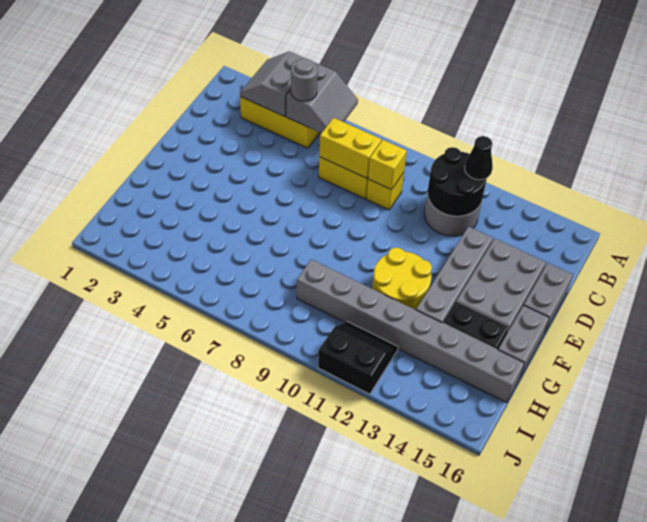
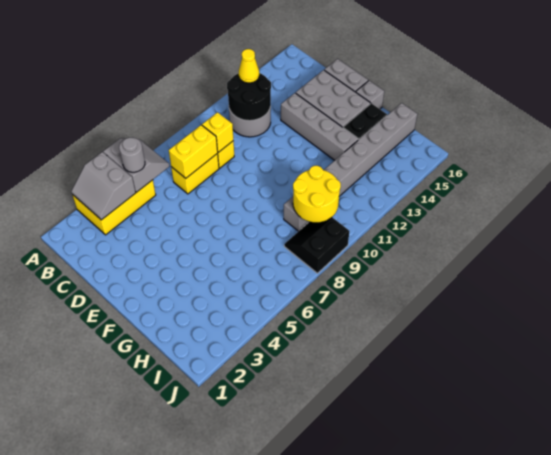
black cone B12 level 3 -> yellow cone B12 level 3
yellow round brick F11:G12 level 1 -> yellow round brick H9:I10 level 2
grey brick F16:G16 level 1 -> grey brick F16 level 1
black slope I11:J12 level 1 top J -> black slope I8:J9 level 1 top J

